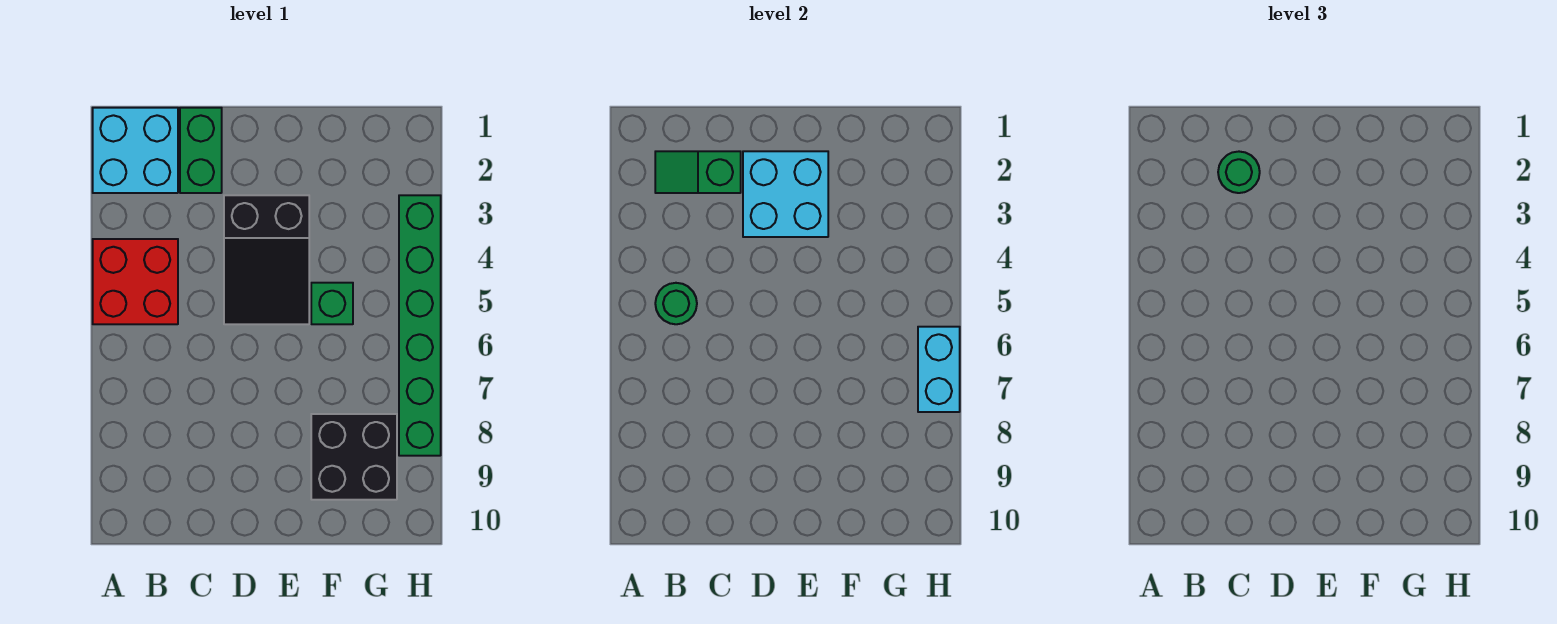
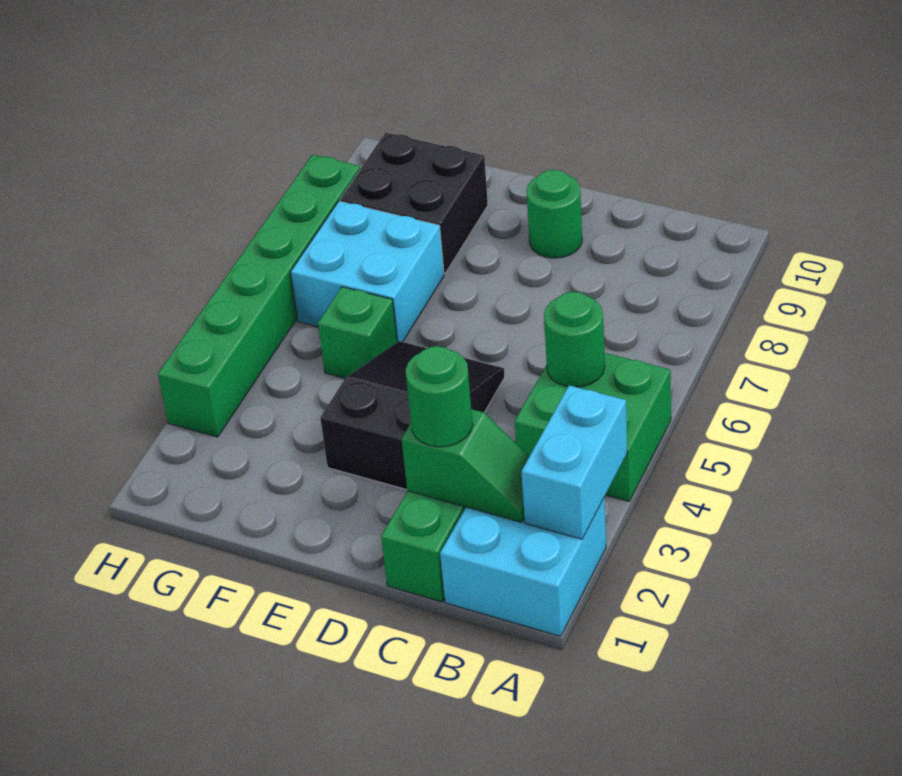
red brick A4:B5 level 1 -> green brick A4:B5 level 1
cyan brick D2:E3 level 2 -> cyan brick F6:G7 level 1
none -> green round brick D9 level 1
cyan brick H6:H7 level 2 -> cyan brick A2:A3 level 2

